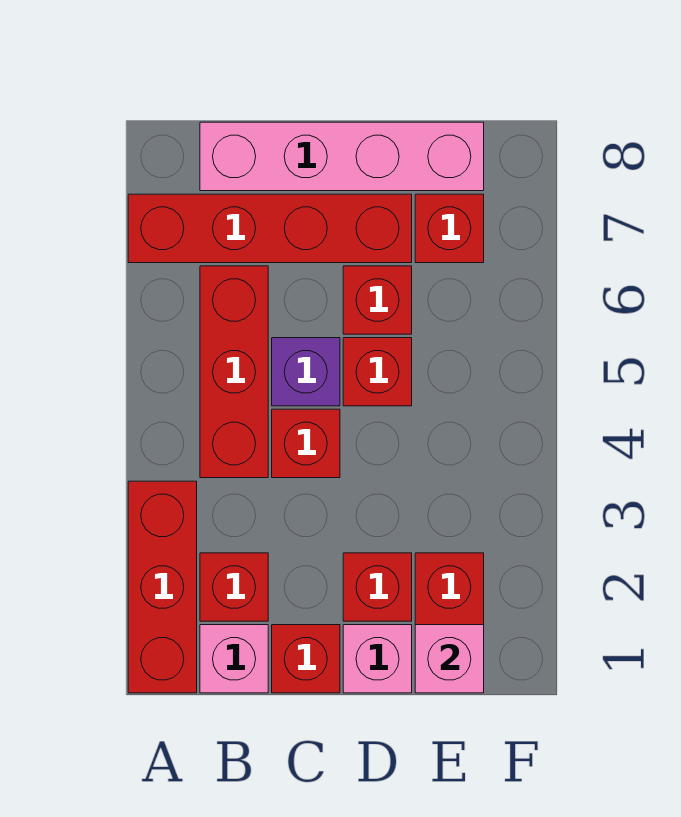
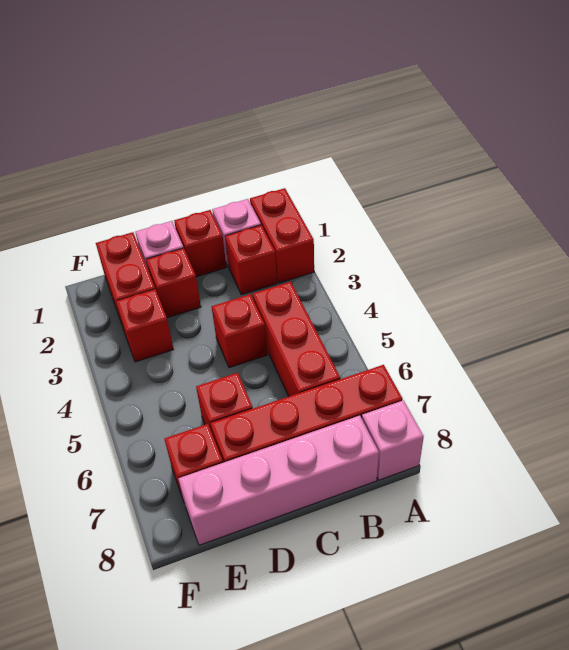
red brick A1:A3 level 1 -> red brick A1:A2 level 1
purple brick C5 level 1 -> none
red brick D5 level 1 -> red brick E3 level 1
pink brick E1 level 2 -> pink brick A8 level 1

